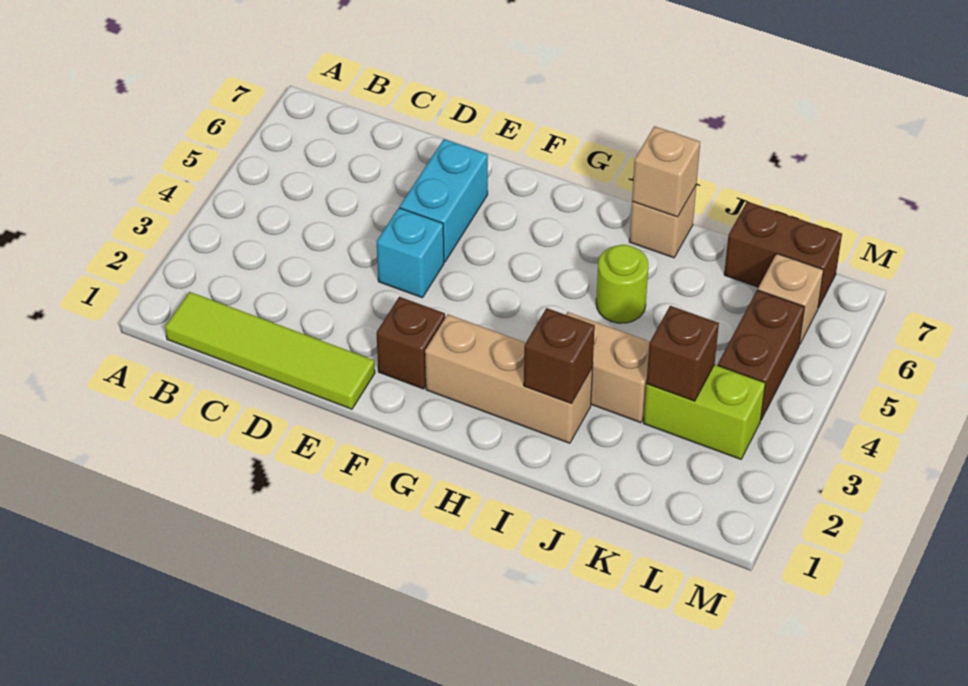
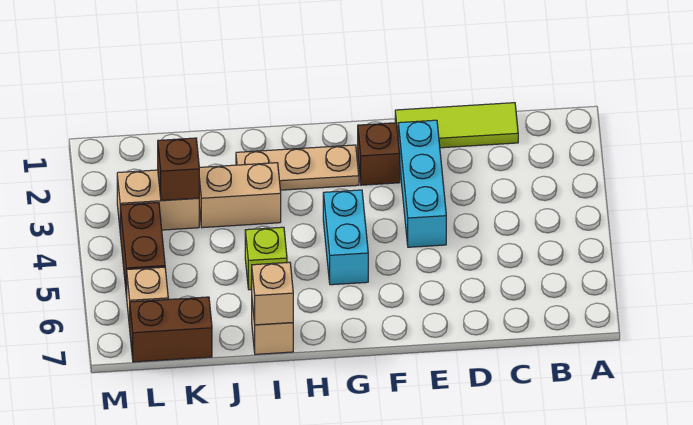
lime tile B1:E1 level 1 -> lime tile C1:E1 level 1
cyan brick E4 level 1 -> cyan brick E2:E4 level 1
cyan brick E5:E6 level 1 -> cyan brick G4:G5 level 1
tan brick G2:I2 level 1 -> tan plate G2:I2 level 1
brown brick I2 level 2 -> none
lime round brick I5 level 1 -> lime brick I5 level 1
lime brick K3:L3 level 1 -> tan brick K3:L3 level 1

